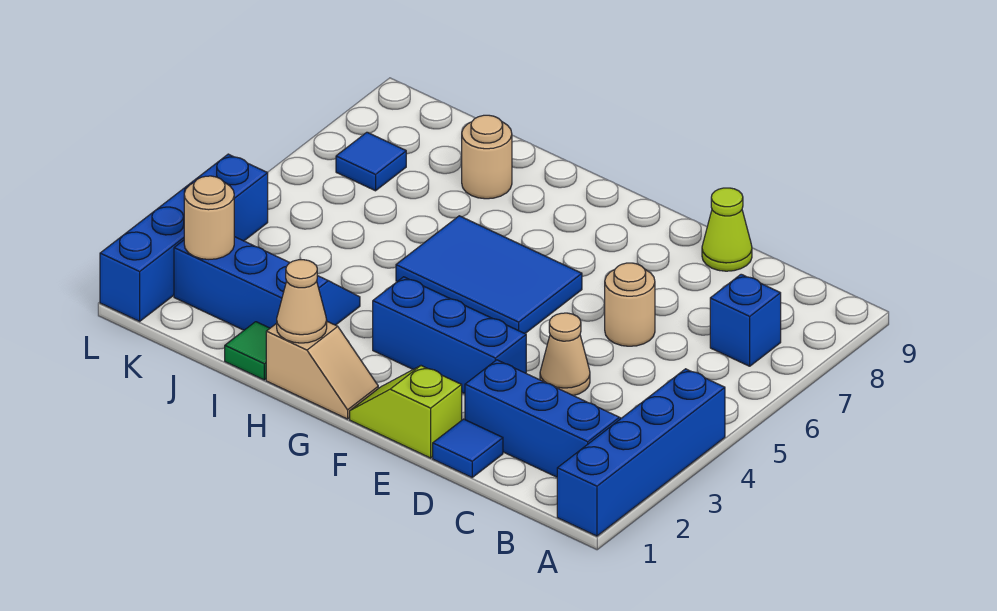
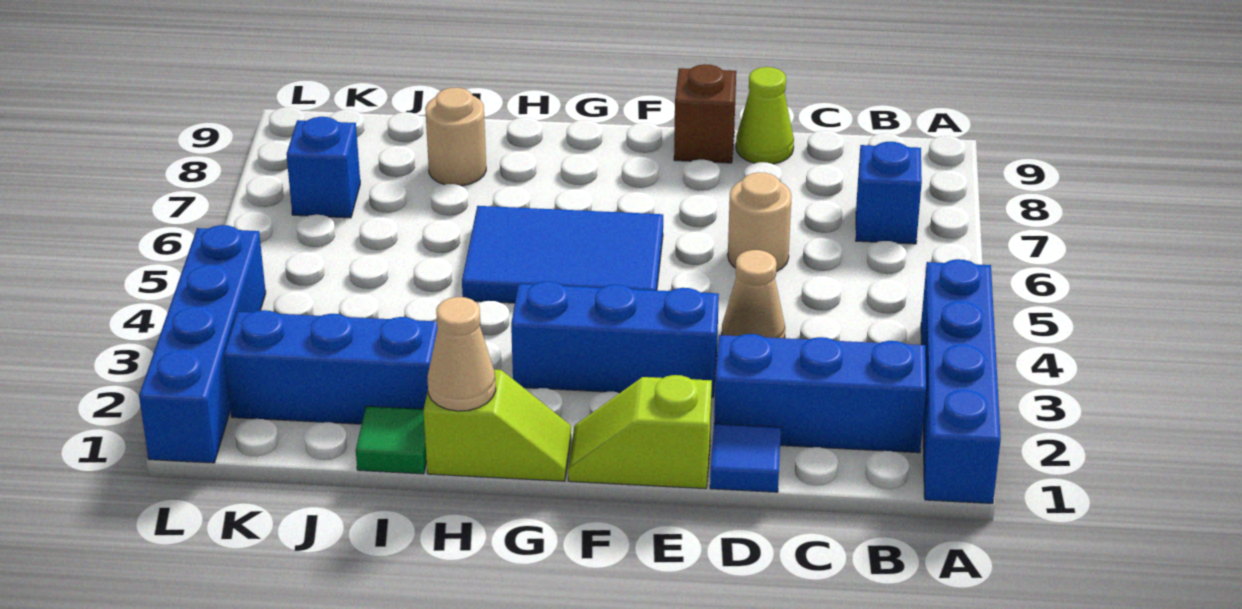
none -> brown brick E9 level 1
tan slope G1:H1 level 1 top H -> lime slope G1:H1 level 1 top H
tan round brick K2 level 2 -> none
blue tile K7 level 1 -> blue brick K7 level 1

